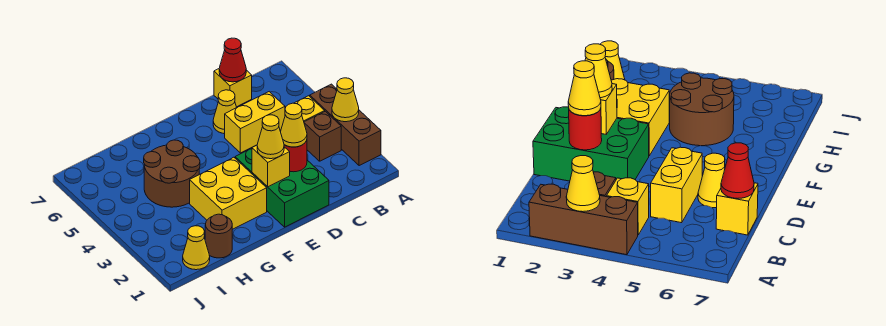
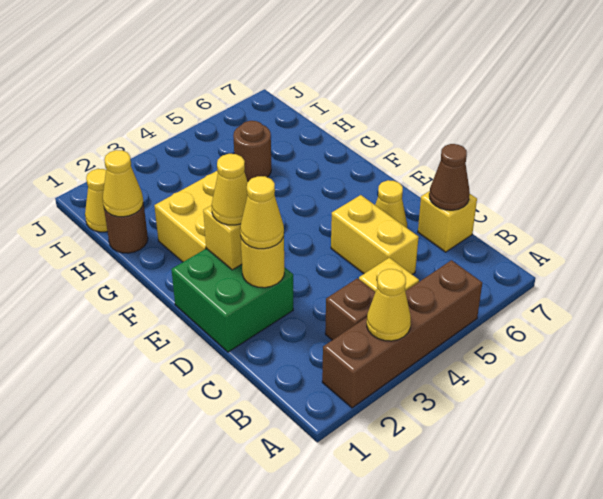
brown brick A2:A4 level 1 -> brown brick A2:A5 level 1
red cone C7 level 2 -> brown cone C7 level 2
green brick D1:E3 level 1 -> green brick D1:E2 level 1
red round brick D2 level 2 -> yellow round brick D2 level 2
brown round brick G4:H5 level 1 -> brown round brick H5 level 1
none -> yellow cone H1 level 2

